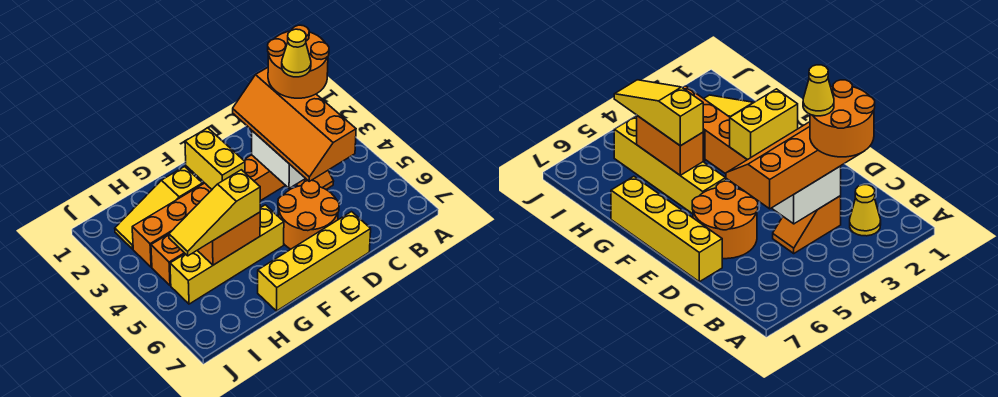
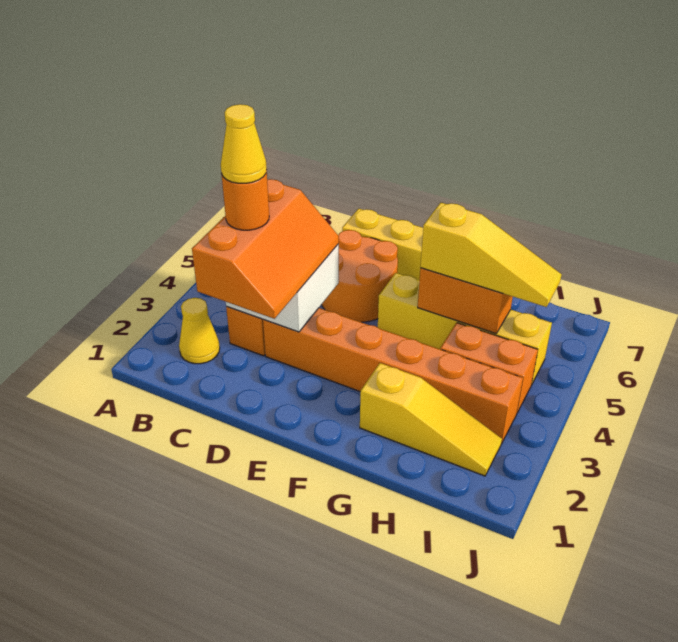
orange round brick B2:C3 level 4 -> orange round brick C3 level 4
orange slope C2:D5 level 3 top C -> orange slope C2:D4 level 3 top C
yellow brick F2:F3 level 2 -> none

